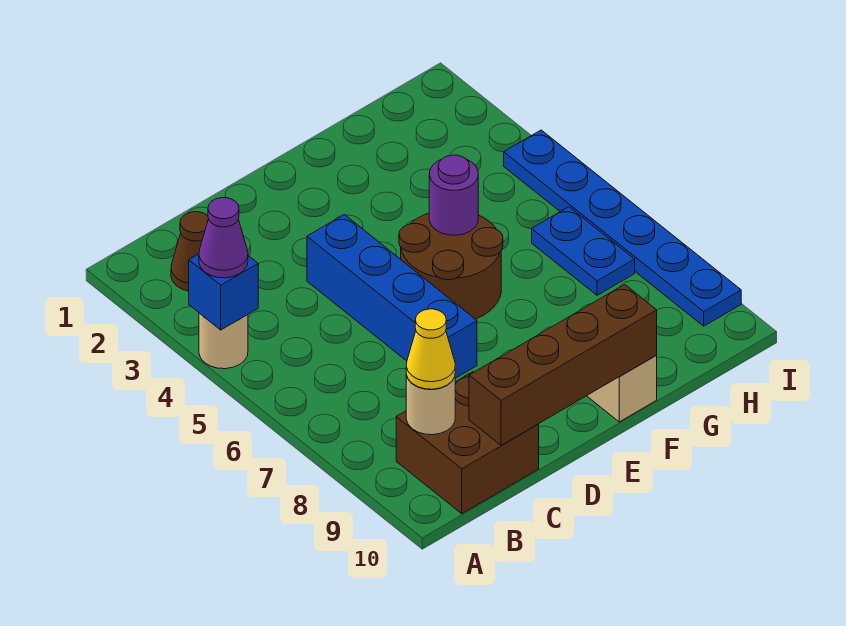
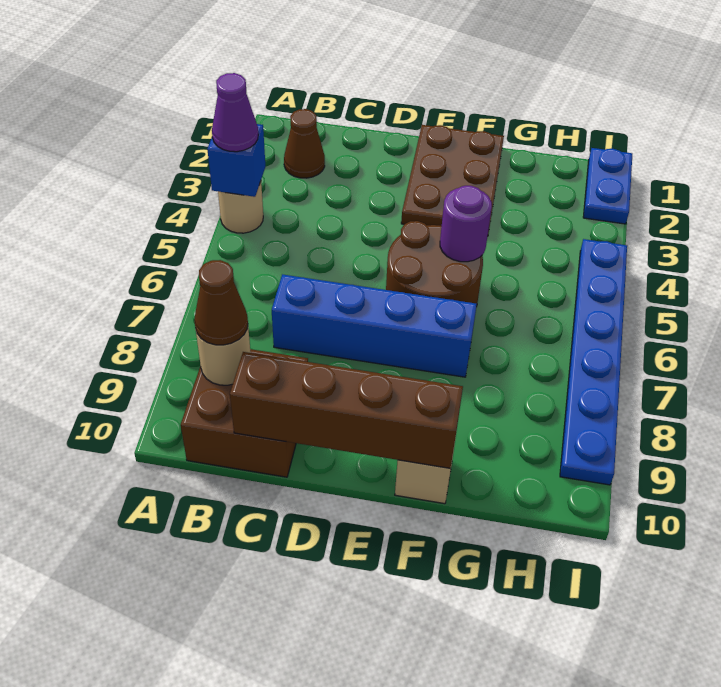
yellow cone B9 level 3 -> brown cone B9 level 3
blue brick D4:D7 level 1 -> blue brick C7:F7 level 1
none -> brown plate E1:F3 level 1
blue plate H6:H7 level 1 -> blue plate I1:I2 level 1

